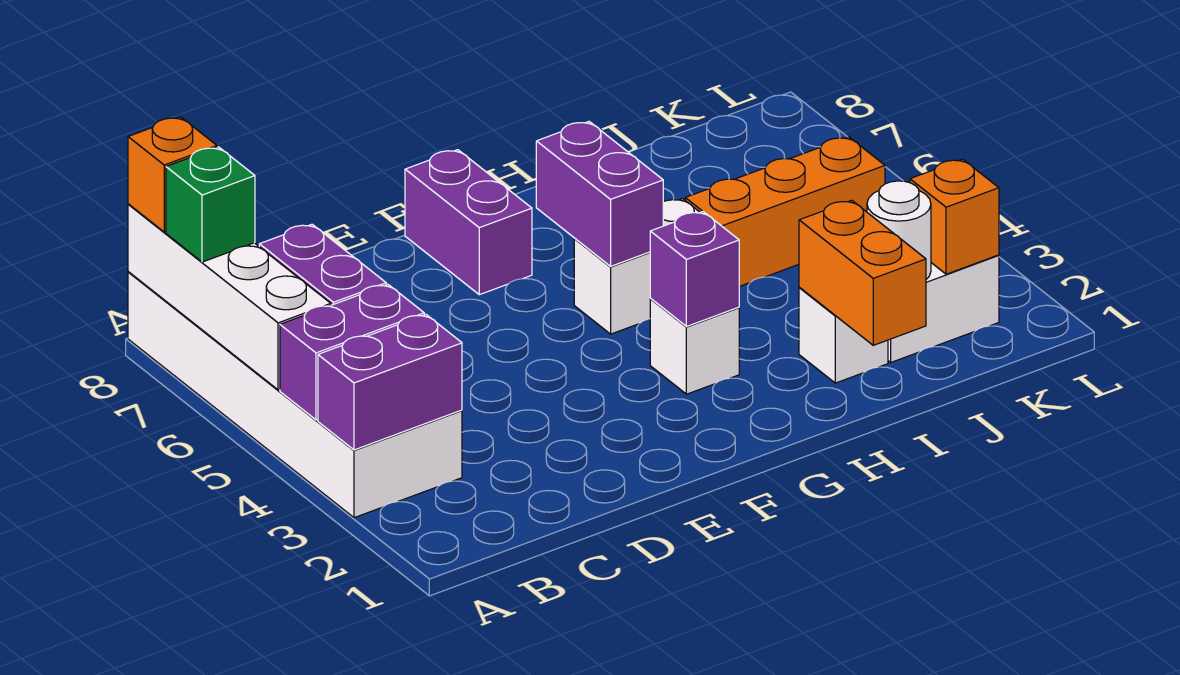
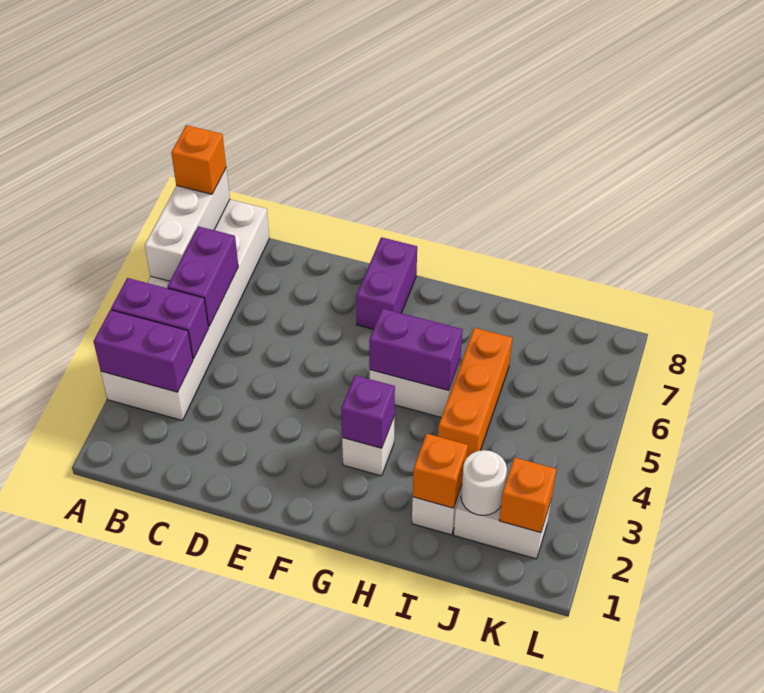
white brick A5:A8 level 2 -> white brick A6:A8 level 2
green brick A7 level 3 -> none
purple brick G5:G6 level 2 -> purple brick G5:H5 level 2
orange brick I1:I2 level 2 -> orange brick I2 level 2
orange brick I5:K5 level 1 -> orange brick I4:I6 level 1

